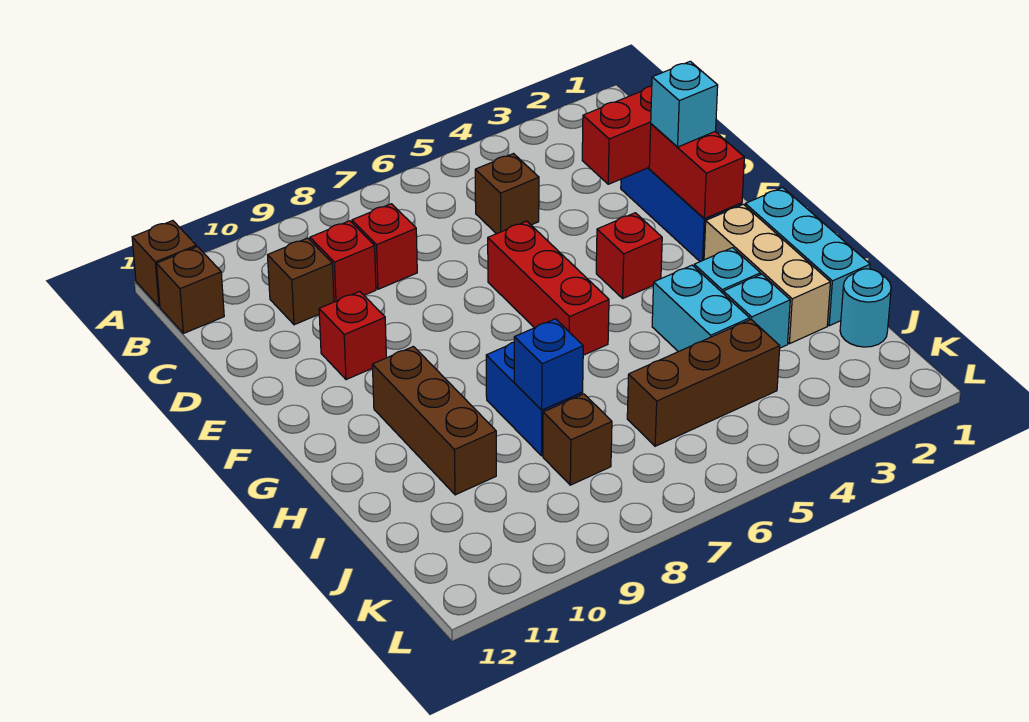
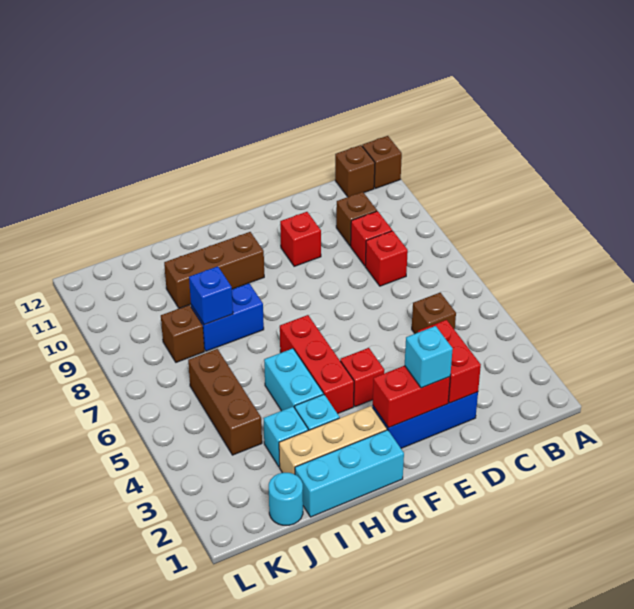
red brick E6:G6 level 1 -> red brick G4:G6 level 1
cyan brick H4:I4 level 1 -> cyan brick H4:H5 level 1

